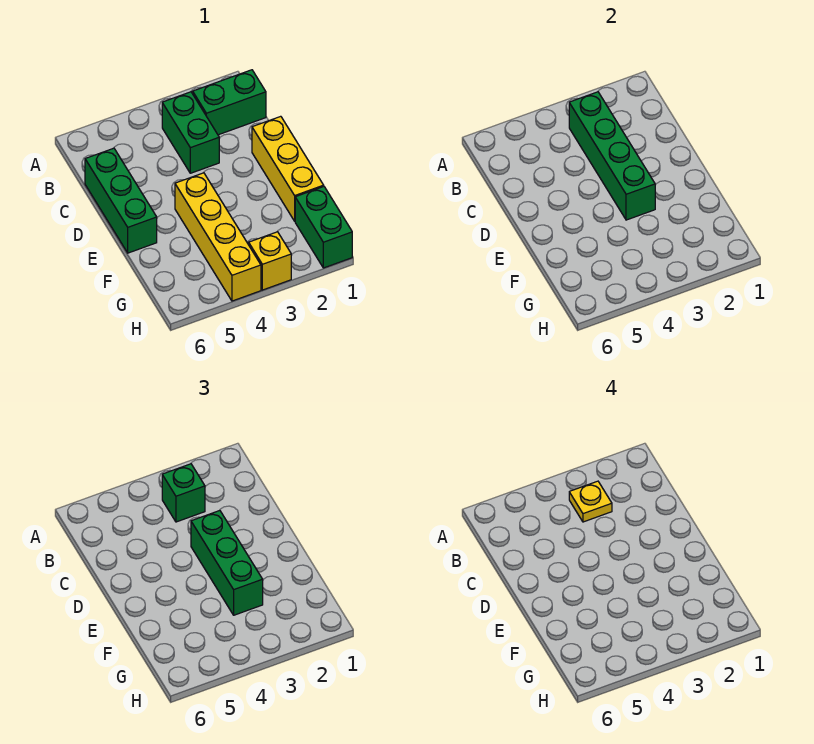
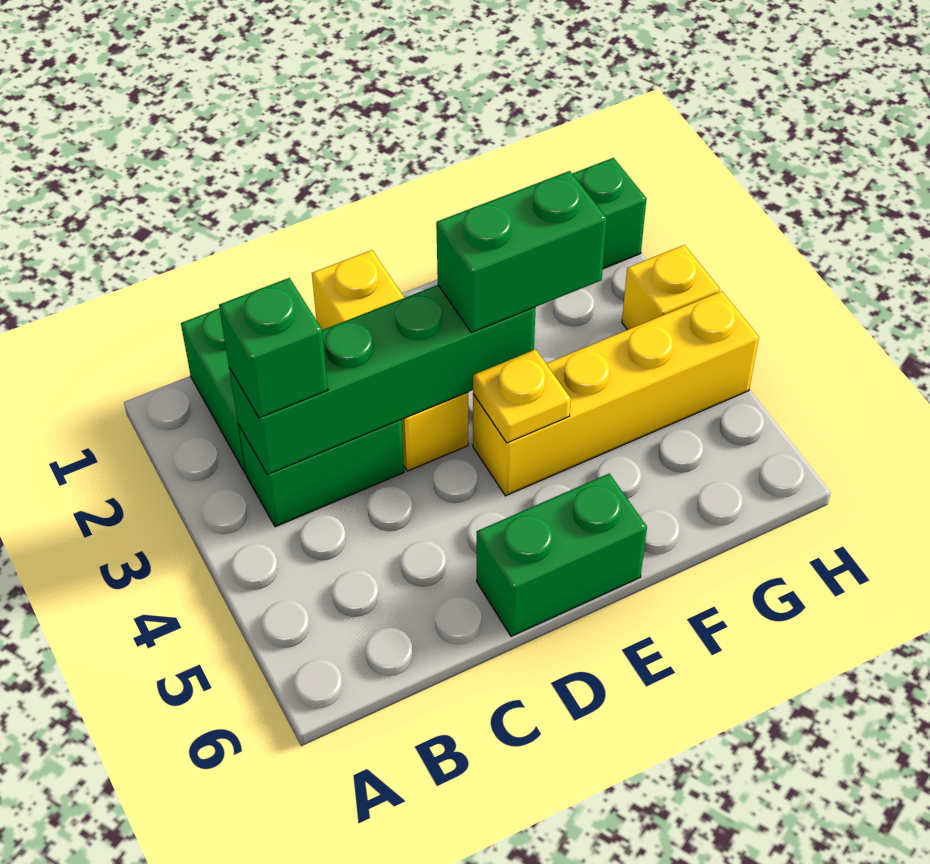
yellow plate B3 level 4 -> yellow plate E4 level 2
green brick C6:E6 level 1 -> green brick D6:E6 level 1
yellow brick D1:F1 level 1 -> yellow brick D1:D3 level 1
green brick D3:F3 level 3 -> green brick E3:F3 level 3

